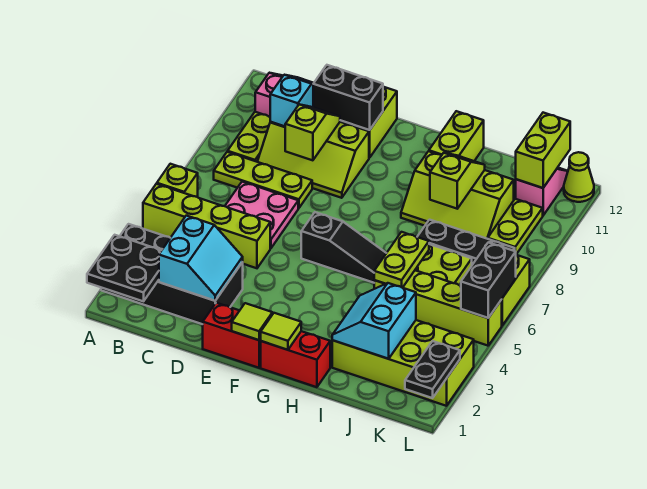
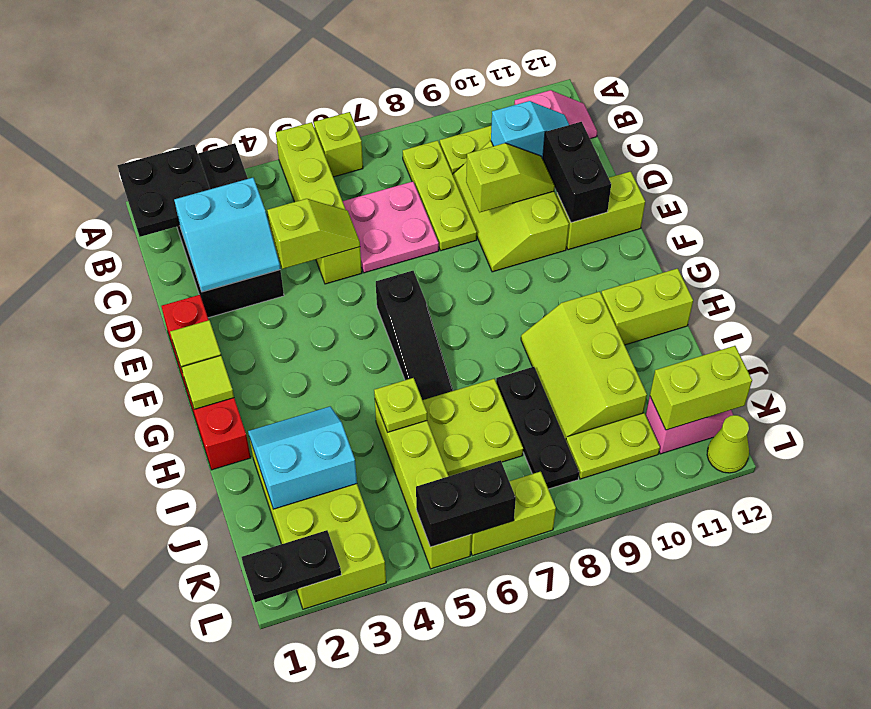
lime plate I5:I6 level 2 -> lime plate I5 level 2
lime slope I9:I10 level 2 top 9 -> lime slope D4:D5 level 2 top 4

